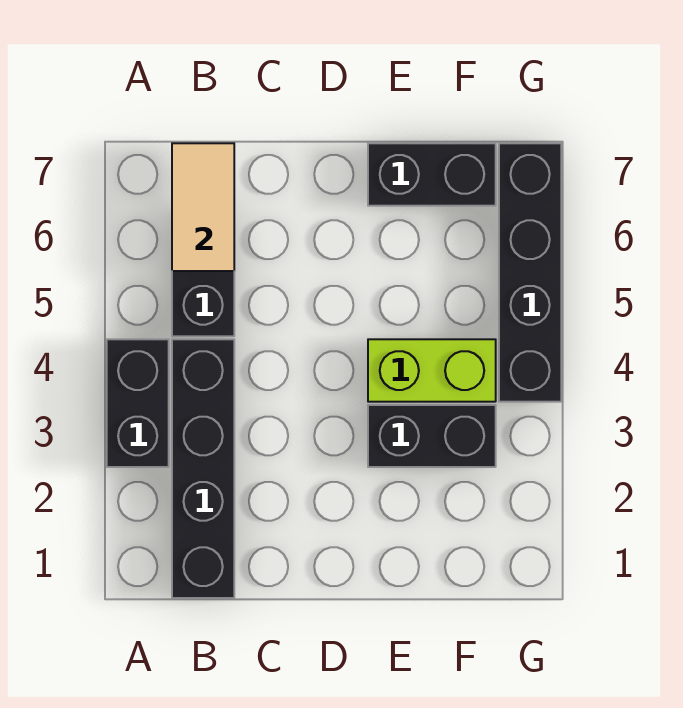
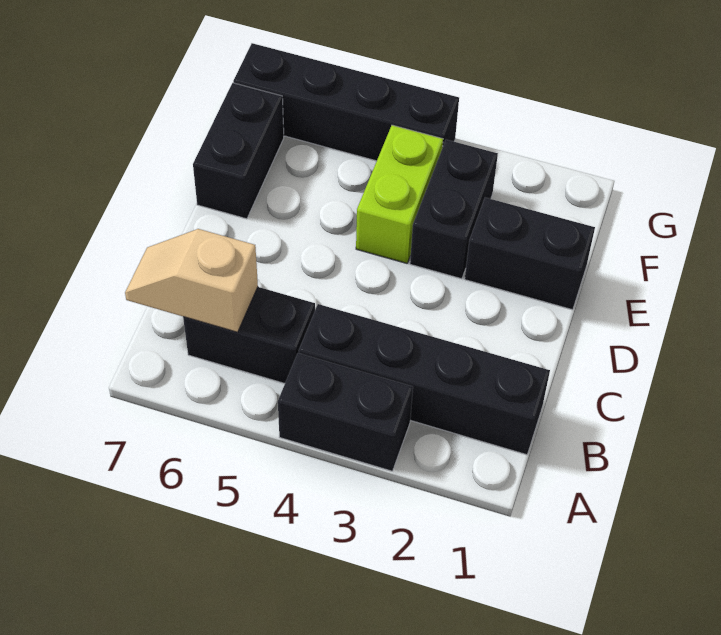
tan tile B6:B7 level 2 -> tan slope B6:B7 level 2 top 6
none -> black brick E1:E2 level 1

